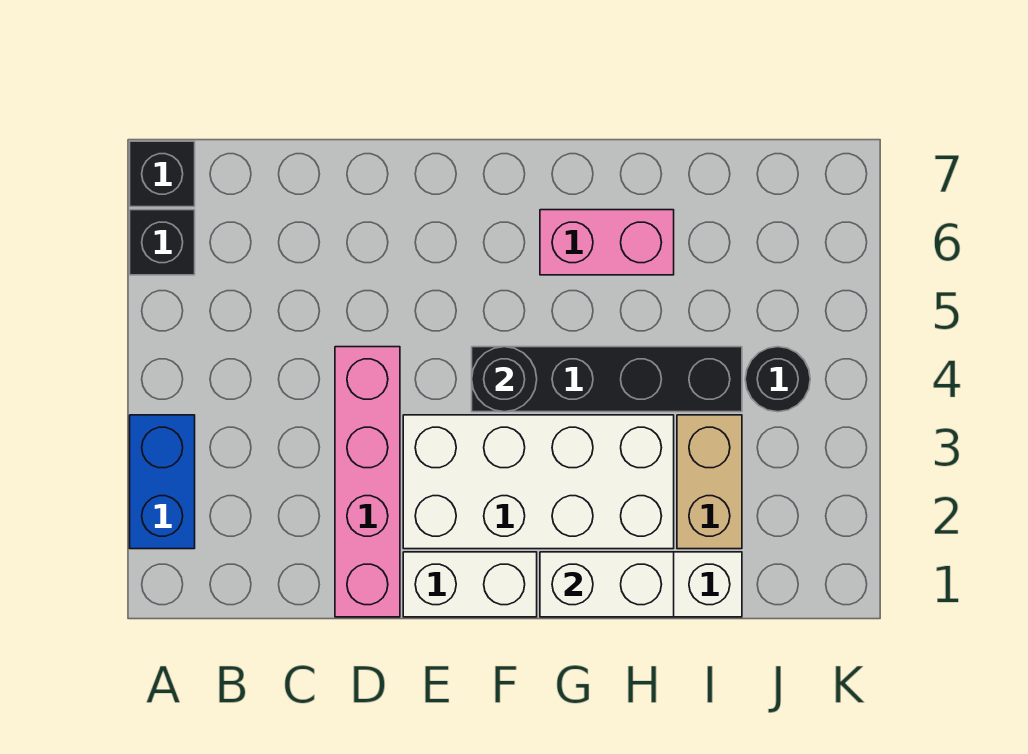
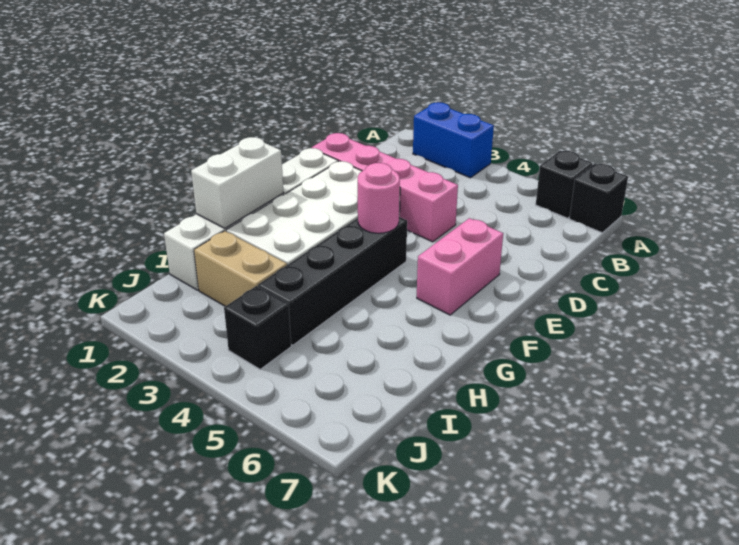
black round brick F4 level 2 -> pink round brick F4 level 2
pink brick G6:H6 level 1 -> pink brick E6:F6 level 1
black round brick J4 level 1 -> black brick J4 level 1

